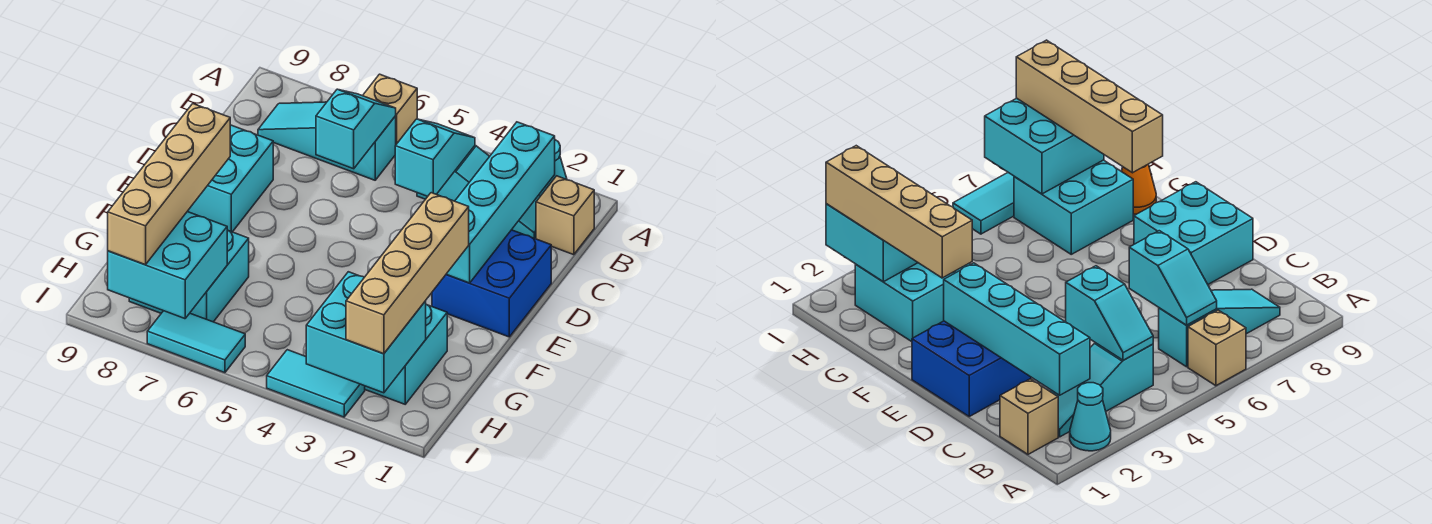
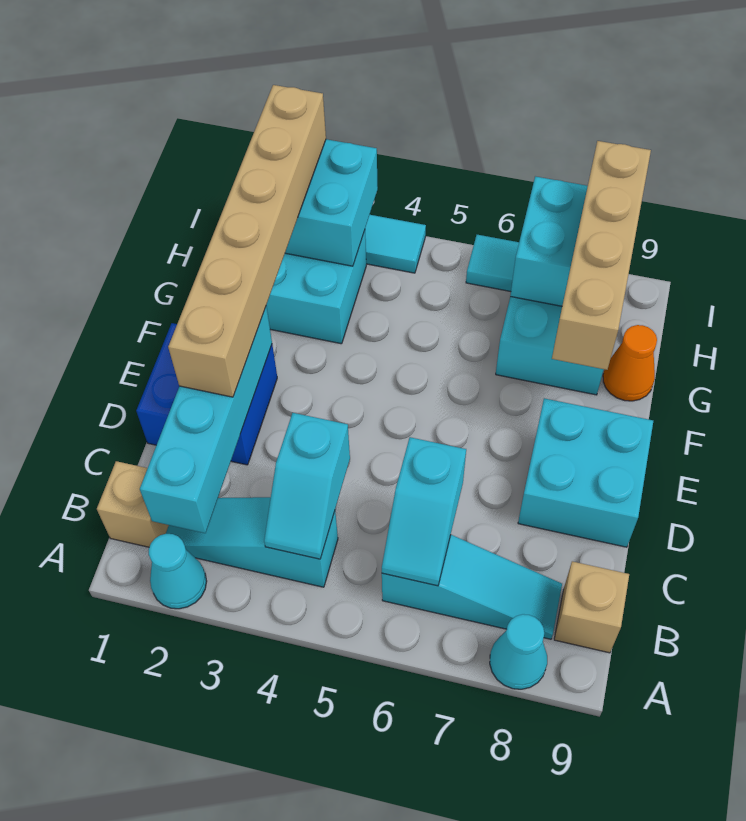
tan brick A6 level 1 -> tan brick B9 level 1
none -> cyan cone A8 level 1
tan brick F2:I2 level 3 -> tan brick D2:I2 level 3

